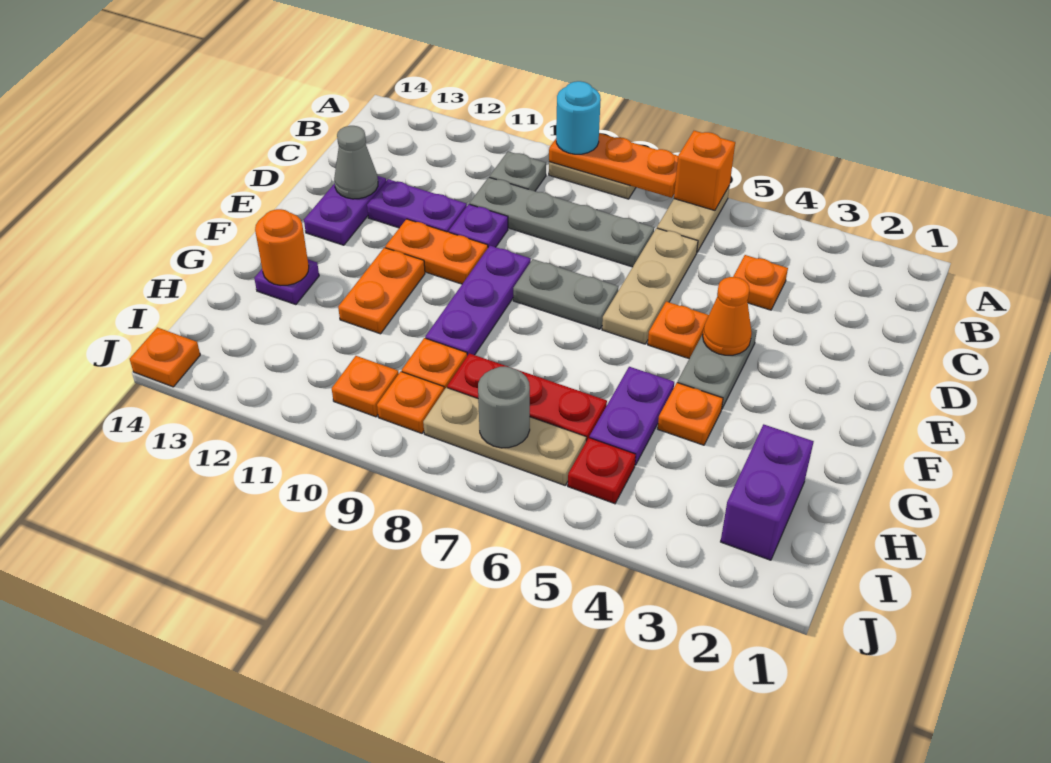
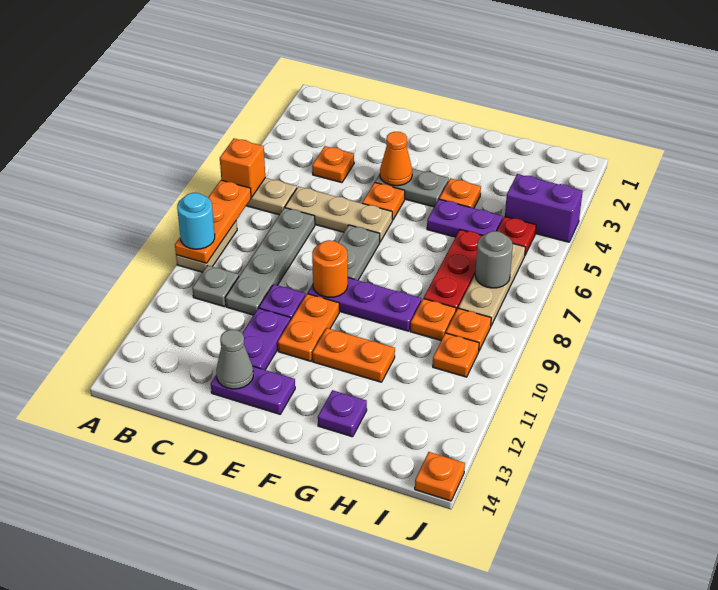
orange round brick G13 level 2 -> orange round brick E9 level 2
purple brick H2:I2 level 1 -> purple brick I4:J4 level 1

